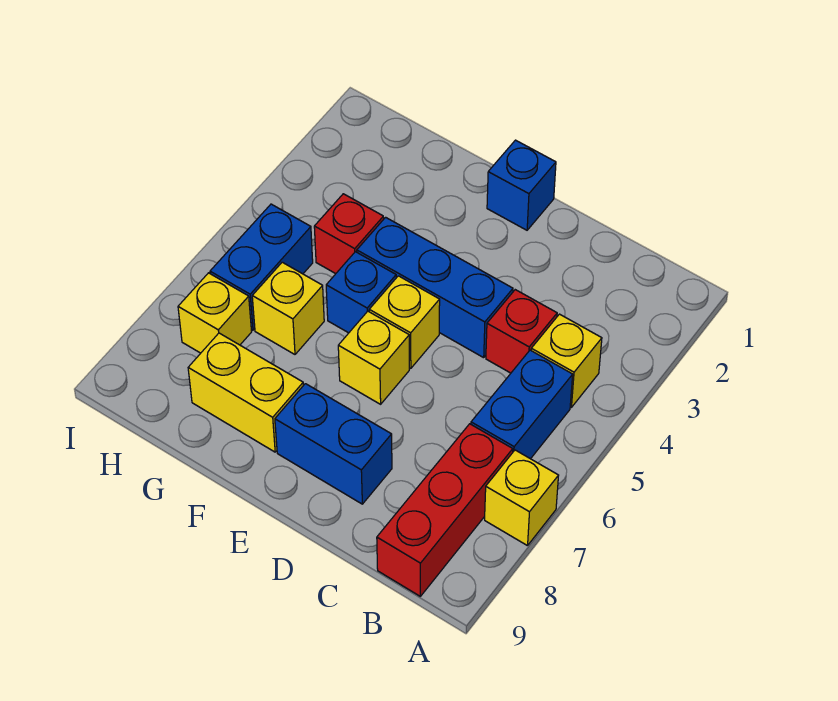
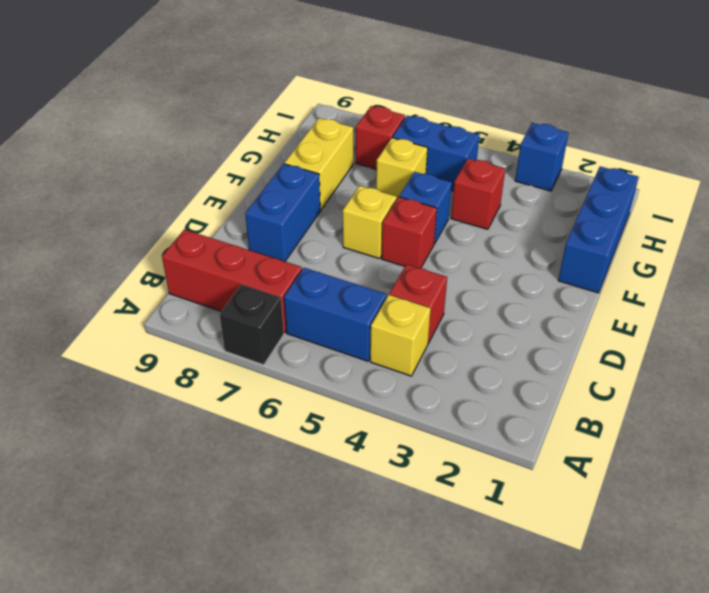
yellow brick A7 level 1 -> black brick A7 level 1
blue brick D4:F4 level 1 -> blue brick F1:H1 level 1
blue brick E1 level 1 -> blue brick I3 level 1
yellow brick E5 level 1 -> red brick E5 level 1
yellow brick H7 level 1 -> red brick H7 level 1

